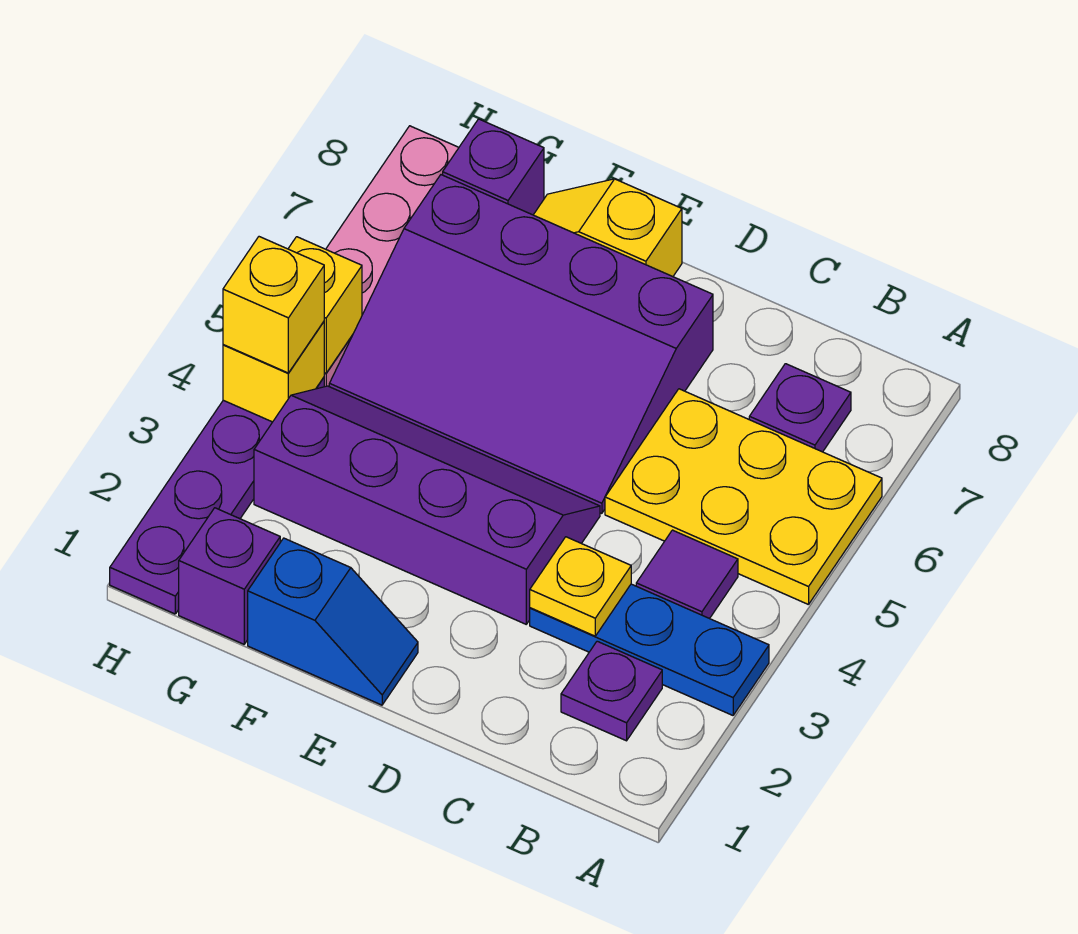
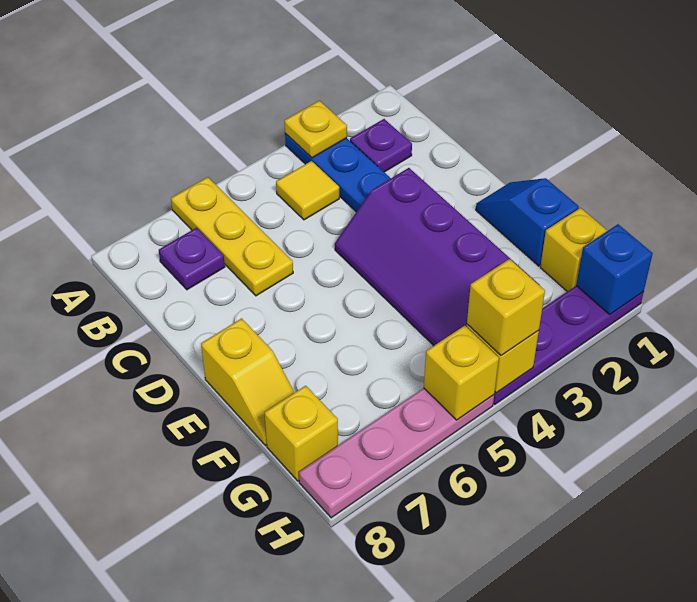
yellow plate A5:C6 level 1 -> yellow plate A6:C6 level 1
purple tile B4 level 1 -> yellow tile B4 level 1
yellow plate C3 level 2 -> yellow plate A3 level 2
purple slope D5:G7 level 1 top 7 -> none
purple brick G1 level 1 -> yellow brick G1 level 1
purple brick G8 level 1 -> yellow brick G8 level 1
none -> blue brick H1 level 2

